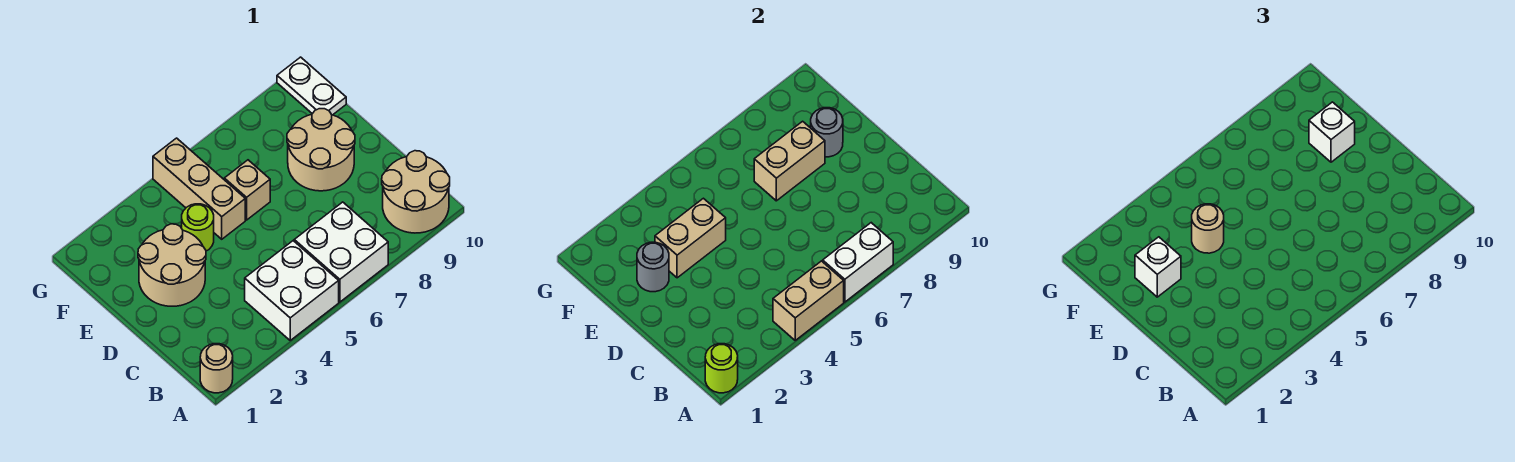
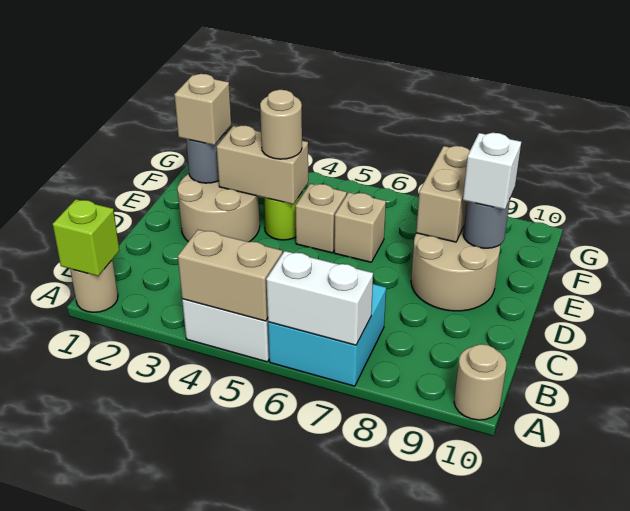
lime round brick A1 level 2 -> lime brick A1 level 2
white brick A6:B7 level 1 -> cyan brick A6:B7 level 1
tan round brick A9:B10 level 1 -> tan round brick A10 level 1
white brick E2 level 3 -> tan brick E2 level 3
tan brick E5:G5 level 1 -> tan brick E5 level 1
tan brick E7:E8 level 2 -> tan brick E8:F8 level 2
white plate F10:G10 level 1 -> none

